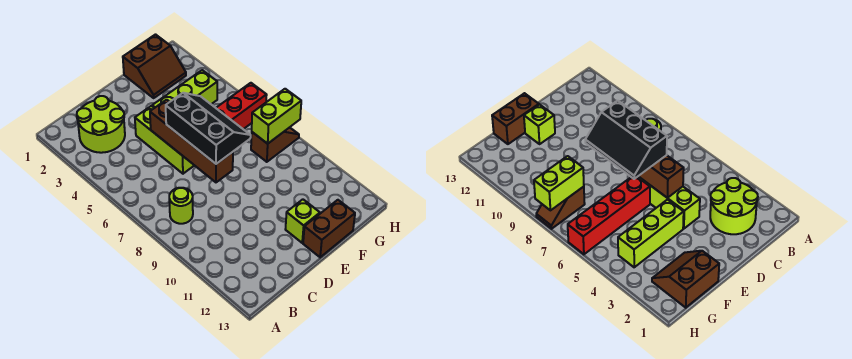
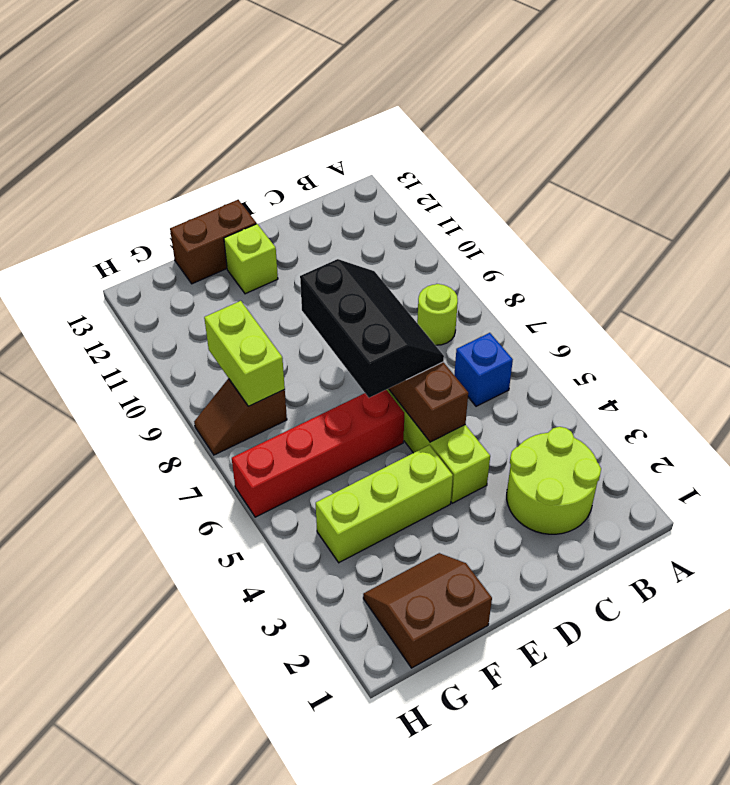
none -> blue brick B6 level 1
black slope D6:E8 level 3 top D -> black slope D6:E8 level 3 top E
lime brick G8:H8 level 2 -> lime brick G8:G9 level 2

